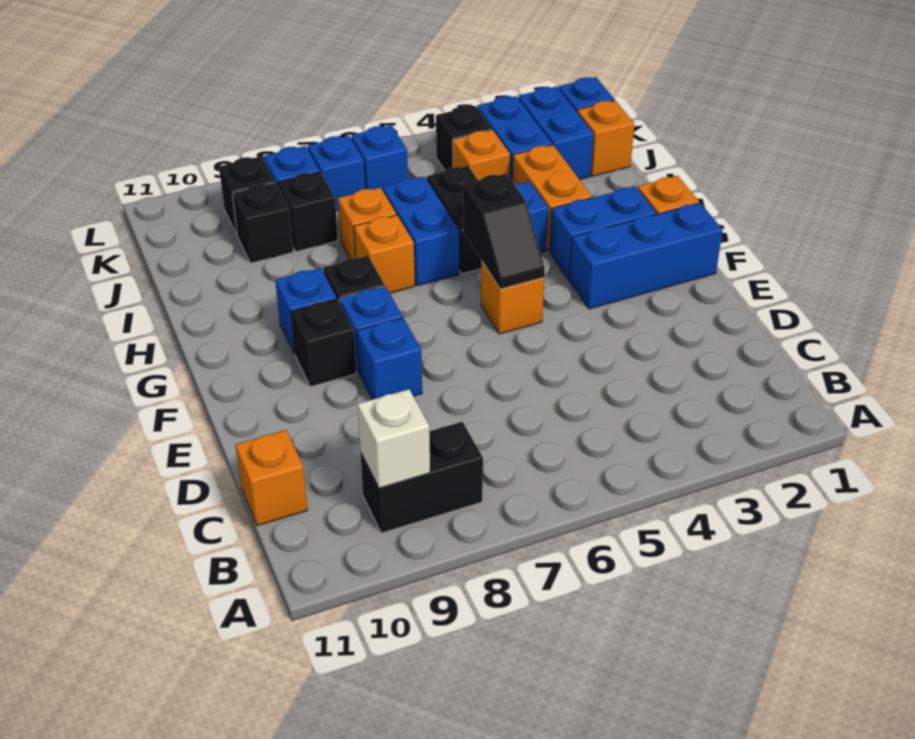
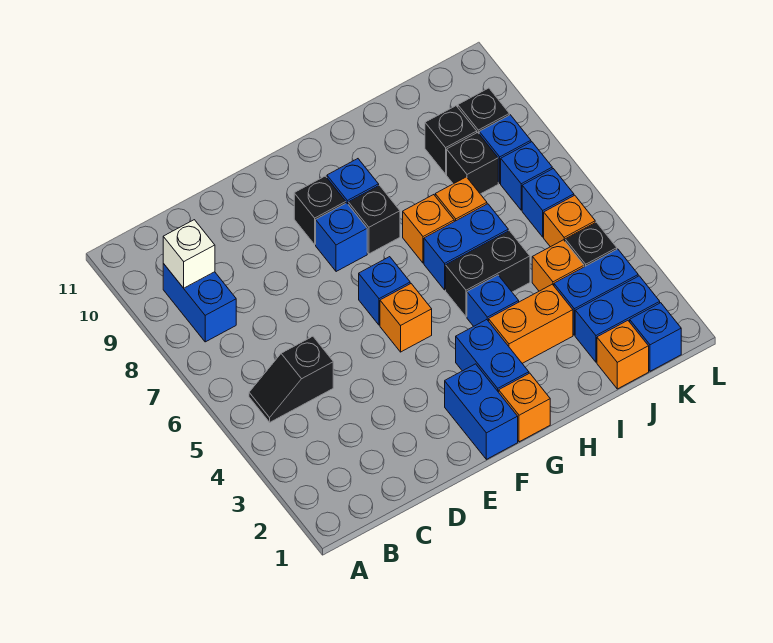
black brick B8:B9 level 1 -> blue brick B8:B9 level 1
orange brick C11 level 1 -> orange brick K5 level 1
blue brick E8 level 1 -> blue brick F6 level 1
blue brick F1:F3 level 1 -> blue brick F1:F2 level 1
black slope F5:G5 level 2 top G -> black slope B5:C5 level 1 top C

